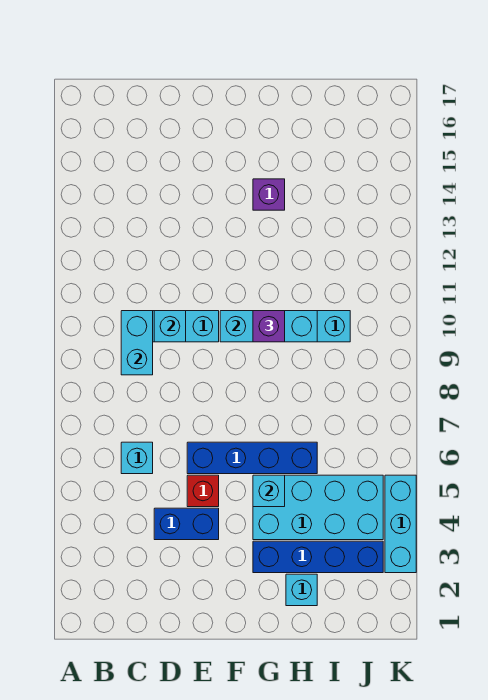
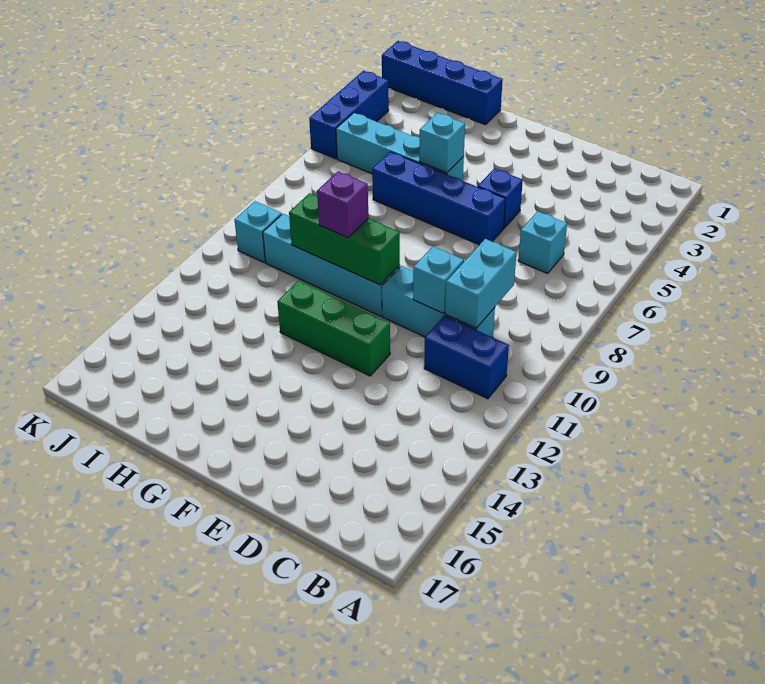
blue brick D4:E4 level 1 -> blue brick B11:C11 level 1
red brick E5 level 1 -> blue brick E5 level 1
none -> green brick E12:G12 level 1
cyan brick F10:H10 level 2 -> green brick F10:H10 level 2
blue brick G3:J3 level 1 -> blue brick H1:K1 level 1
cyan brick G4:J5 level 1 -> cyan brick G5:J5 level 1
purple brick G14 level 1 -> none
cyan brick H2 level 1 -> cyan brick J10 level 1
cyan brick K3:K5 level 1 -> blue brick K3:K5 level 1

